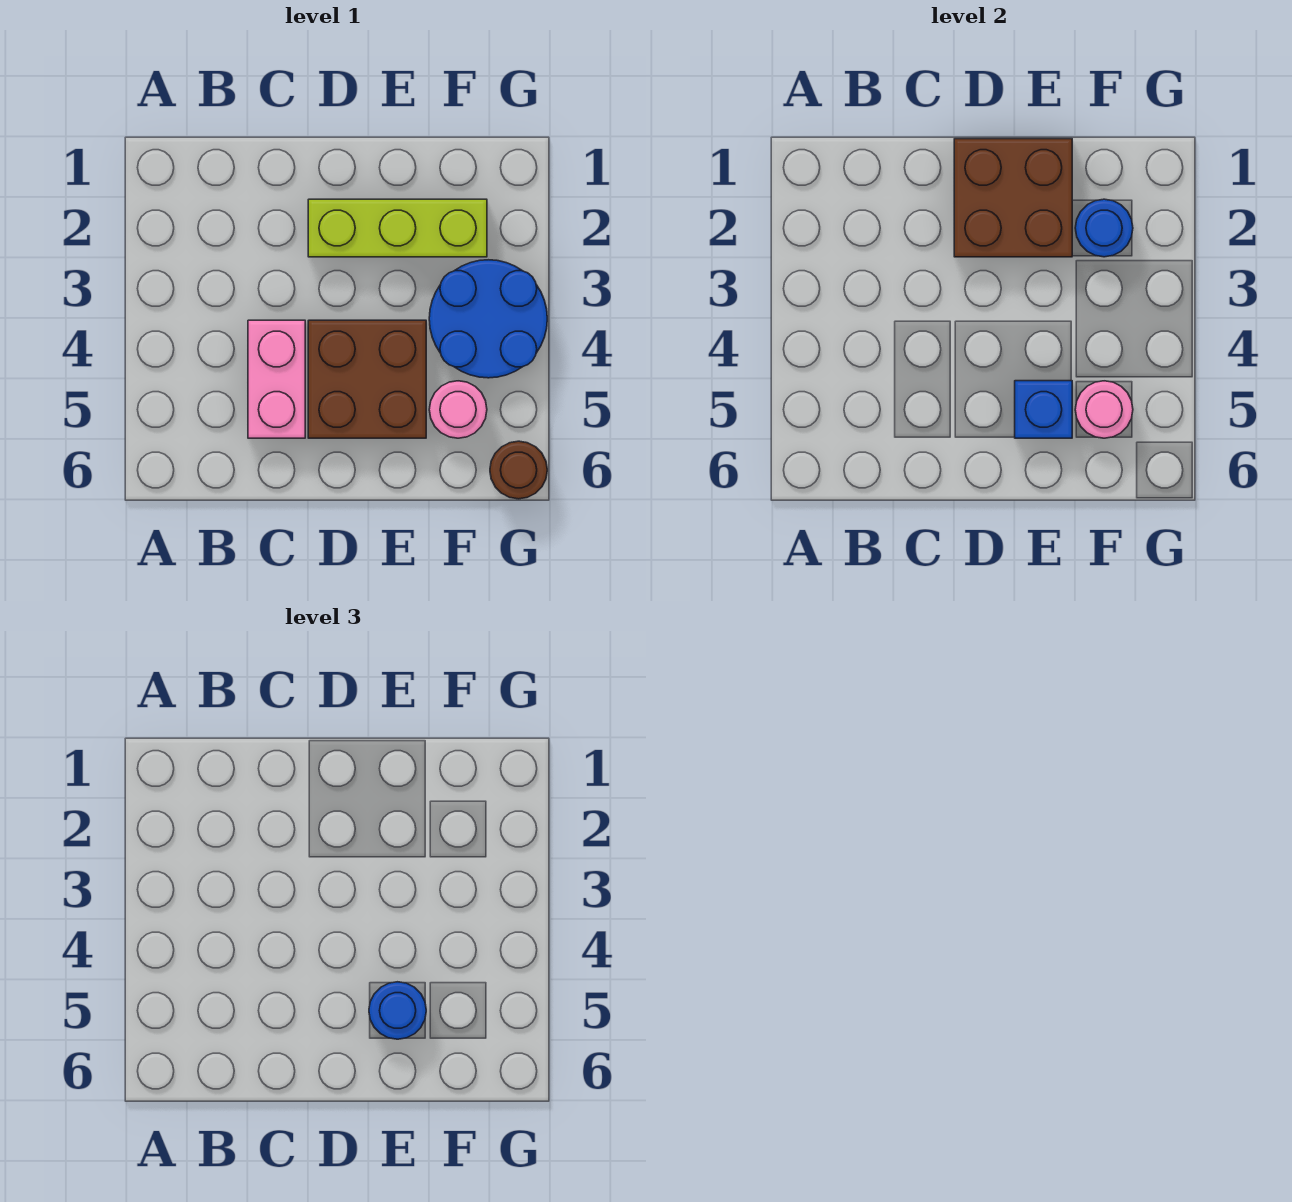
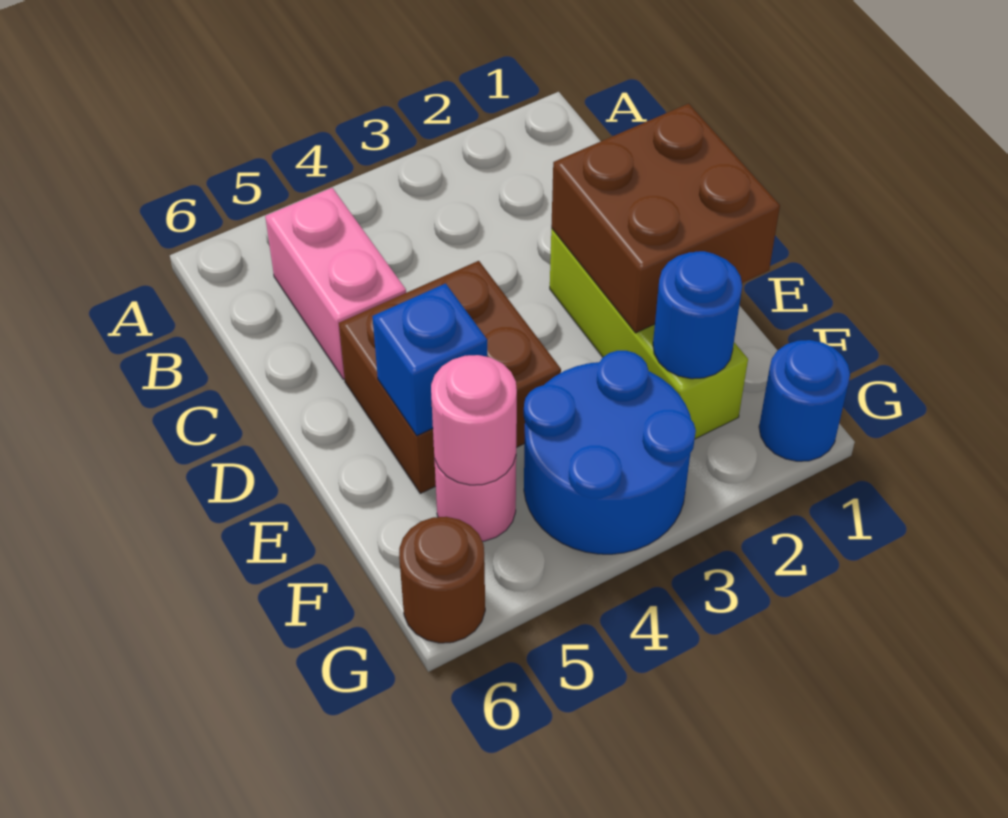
pink brick C4:C5 level 1 -> pink brick B5:C5 level 1
blue round brick E5 level 3 -> blue round brick G1 level 1

